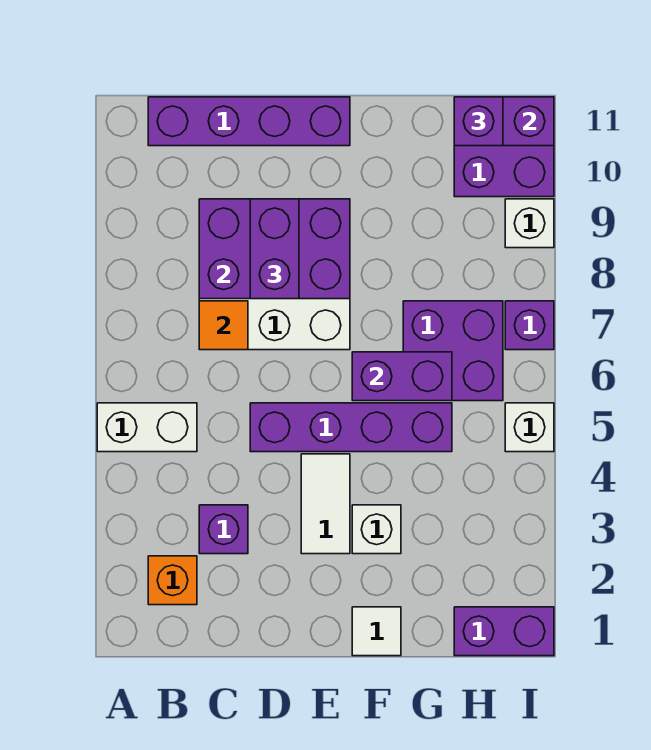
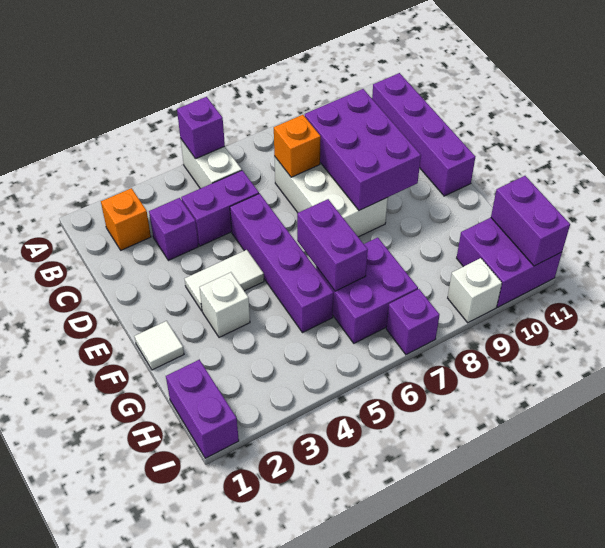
orange tile C7 level 2 -> orange brick C7 level 2
purple brick D8:D9 level 3 -> purple brick C4:C5 level 1
purple brick H11 level 3 -> purple brick A5 level 2
white brick I5 level 1 -> none

